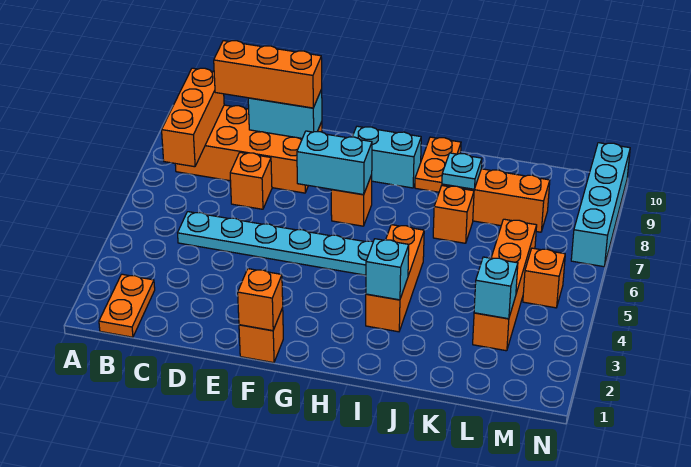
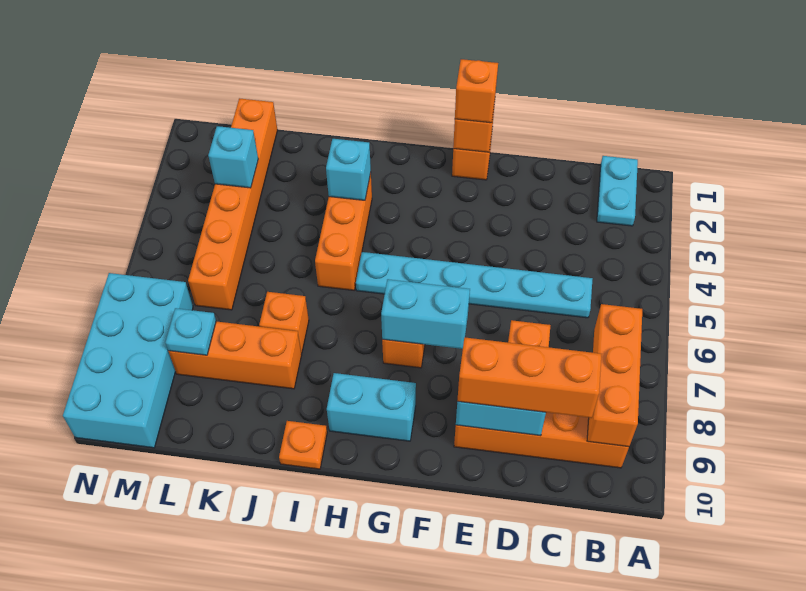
orange plate B1:B2 level 1 -> cyan plate B1:B2 level 1
orange plate I9:I10 level 1 -> orange plate I10 level 1
cyan plate J8 level 2 -> cyan plate L8 level 2
orange brick L3:L6 level 1 -> orange brick L1:L6 level 1
orange brick M5 level 1 -> orange brick F1 level 3
cyan brick N7:N10 level 1 -> cyan brick M7:N10 level 1

